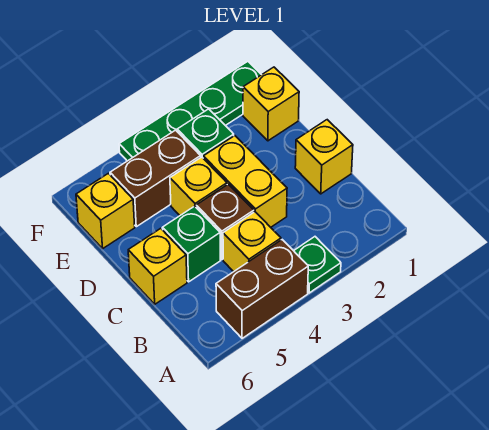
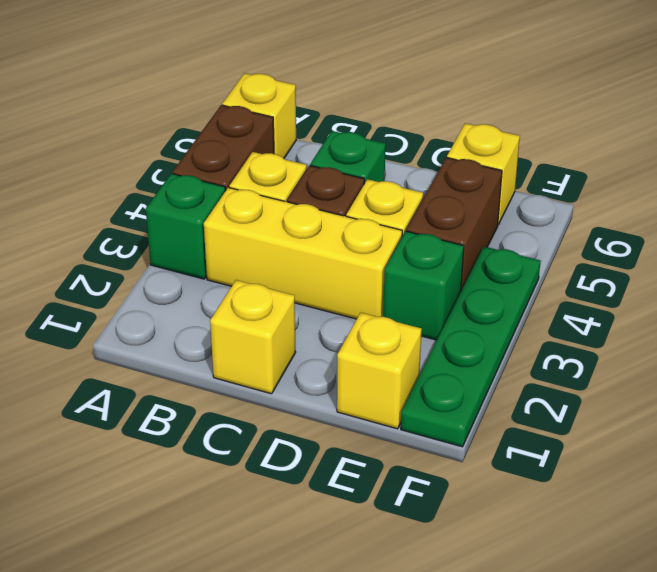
green plate A3 level 1 -> green brick A3 level 1
yellow brick C3:D3 level 1 -> yellow brick B3:D3 level 1
yellow brick C6 level 1 -> yellow brick A6 level 1

